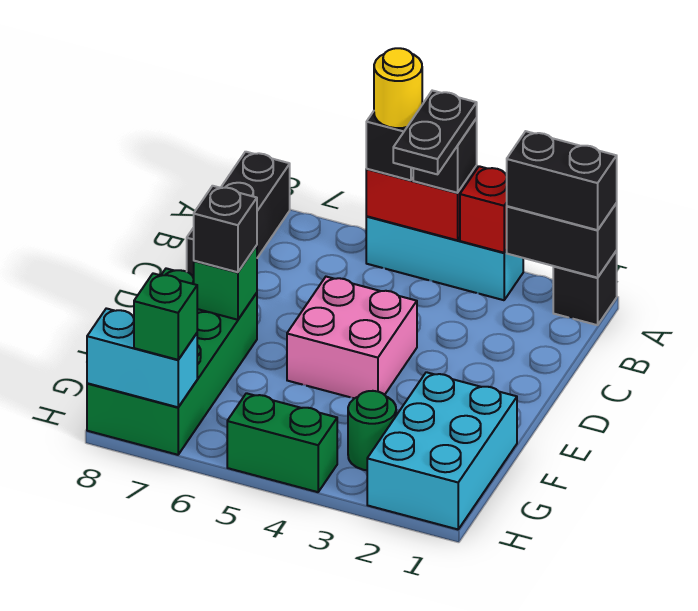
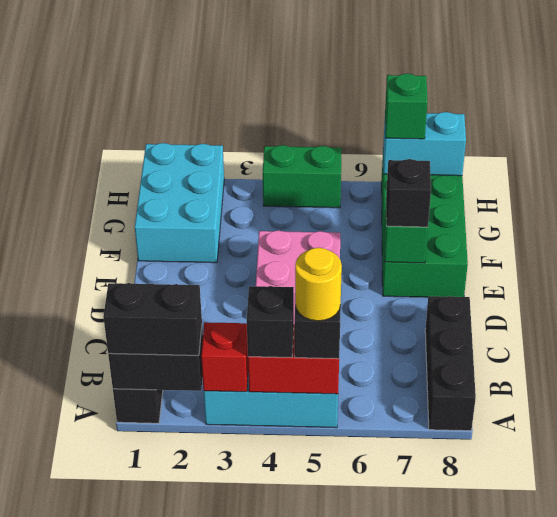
black plate A4:B4 level 4 -> none
green round brick G3 level 1 -> none

